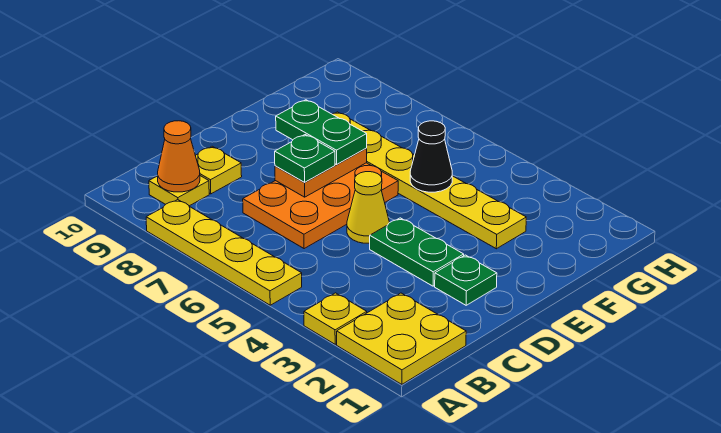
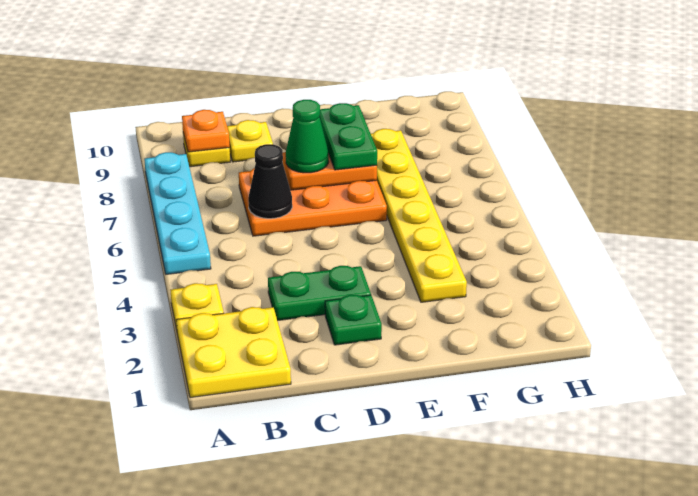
yellow plate A5:A8 level 1 -> cyan plate A5:A8 level 1
orange cone B9 level 2 -> orange plate B9 level 2
green plate D3:D4 level 1 -> green plate C3:D3 level 1
yellow cone D5 level 1 -> none
green plate D7 level 3 -> green cone D7 level 3
black cone F5 level 2 -> black cone C6 level 2

